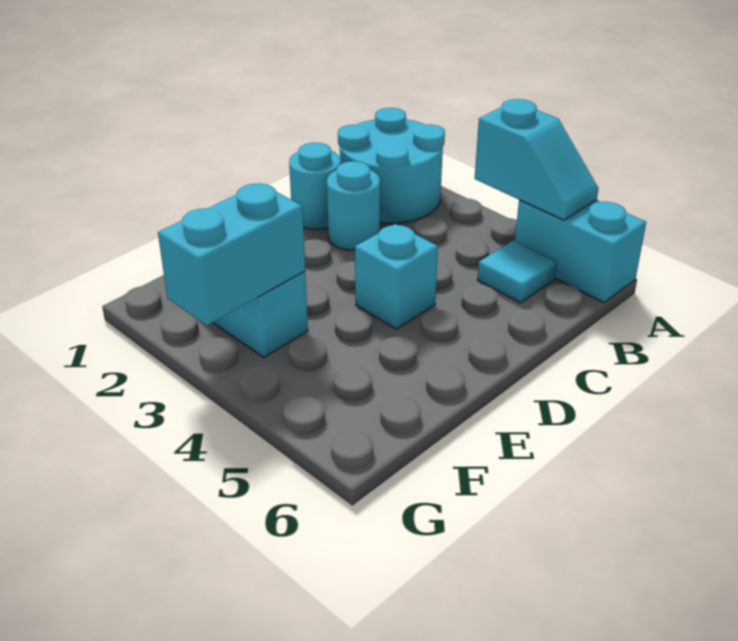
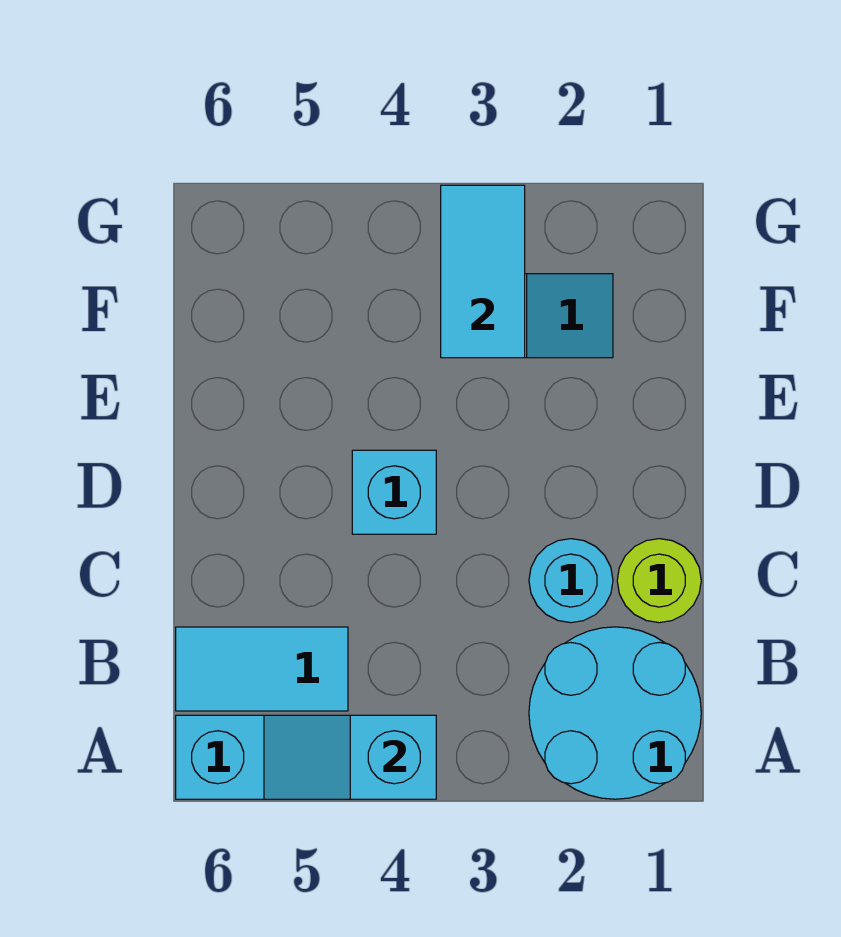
cyan tile B5 level 1 -> cyan tile B5:B6 level 1
cyan round brick C1 level 1 -> lime round brick C1 level 1
cyan brick F3:G3 level 2 -> cyan tile F3:G3 level 2

